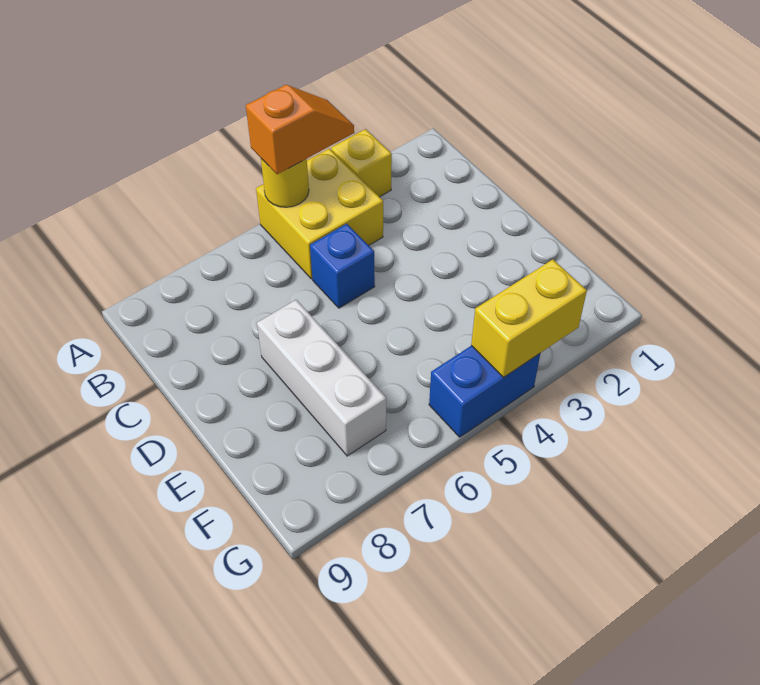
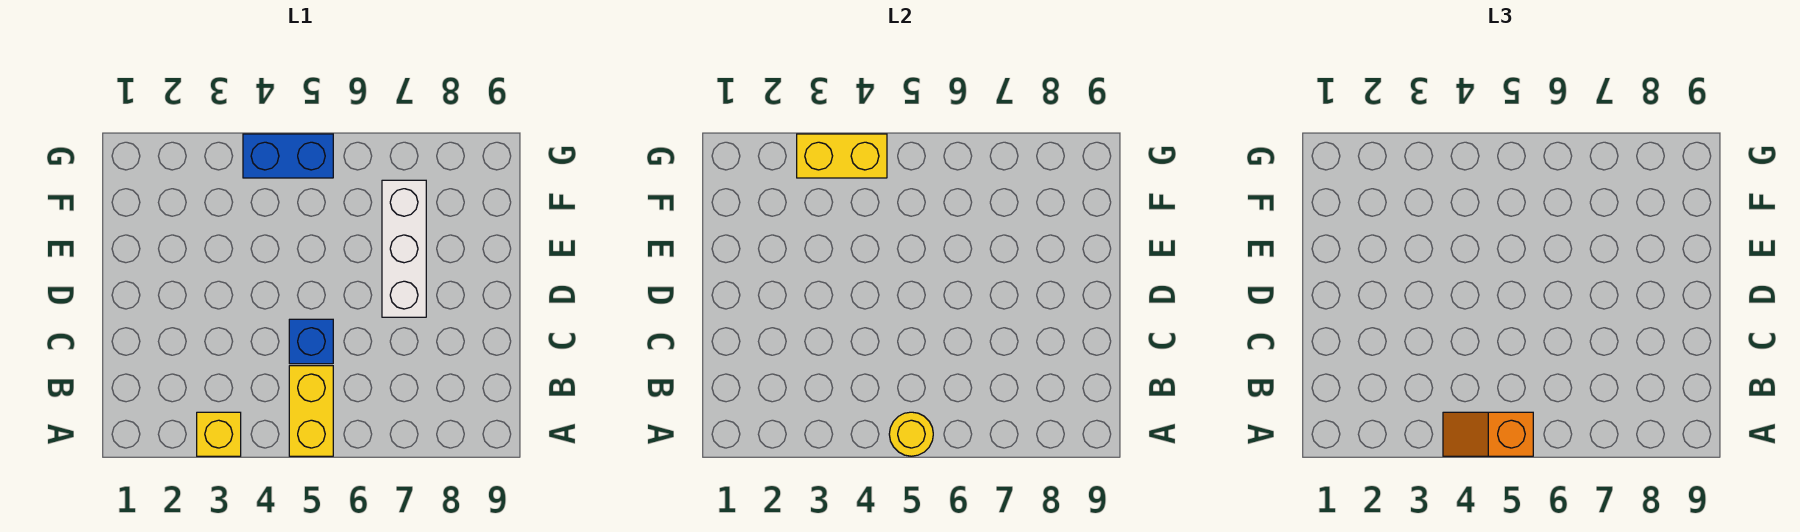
yellow brick A4:B5 level 1 -> yellow brick A5:B5 level 1

